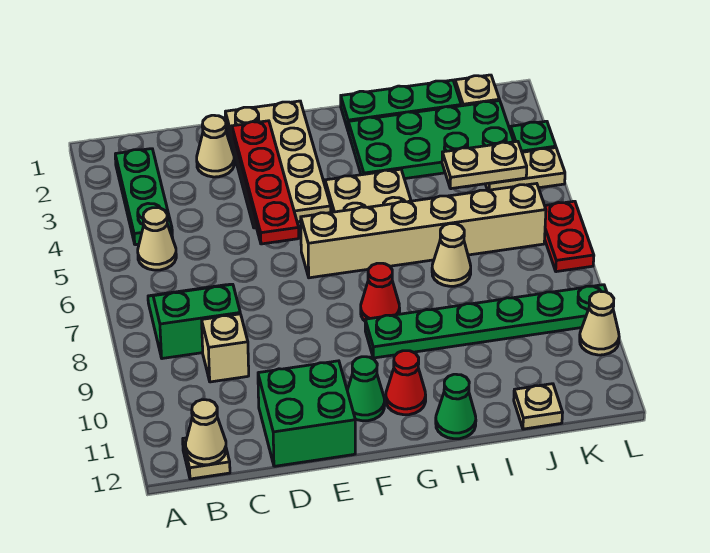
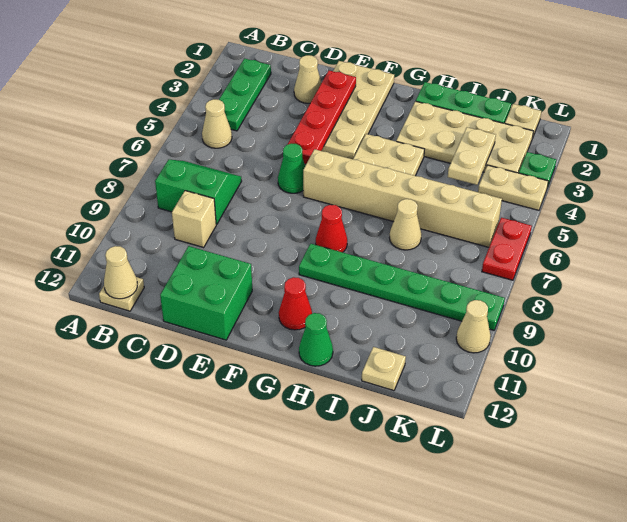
green cone F11 level 1 -> green cone E6 level 1
green plate H2:K3 level 1 -> tan plate H2:K3 level 1
tan plate J4:K4 level 2 -> tan plate J3:J4 level 2

